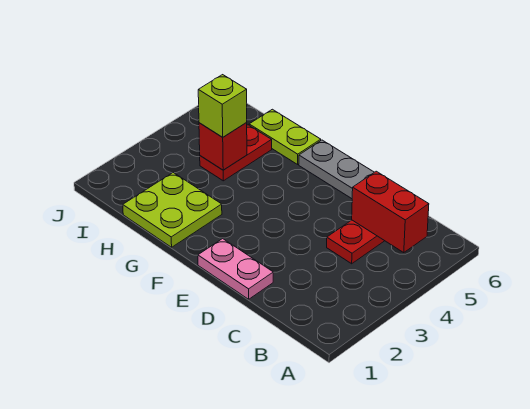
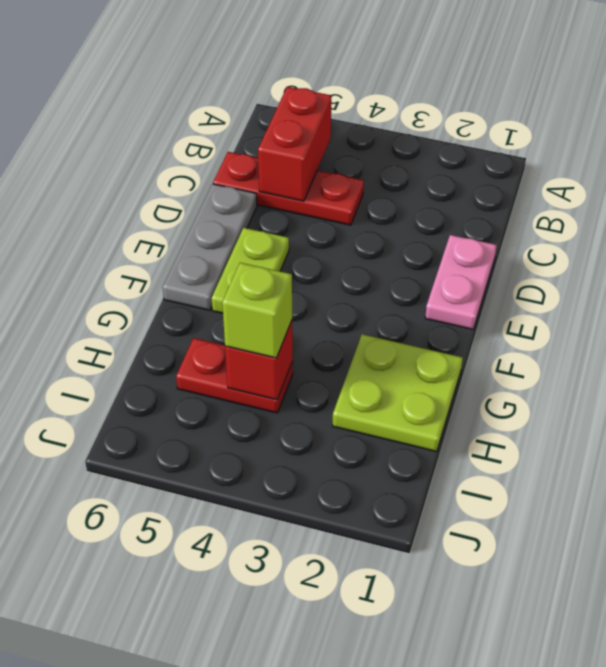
lime plate G6:H6 level 1 -> lime plate E5:F5 level 1

